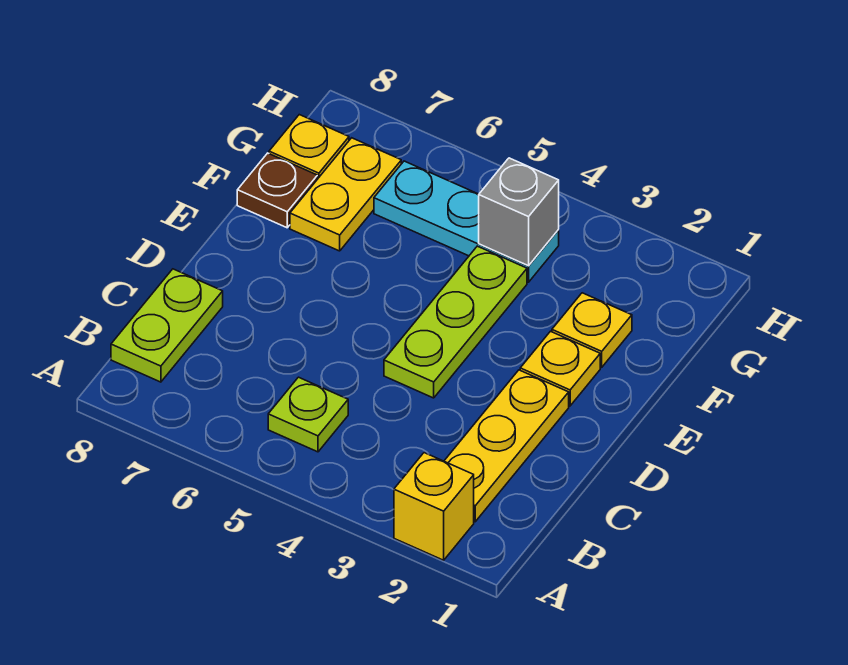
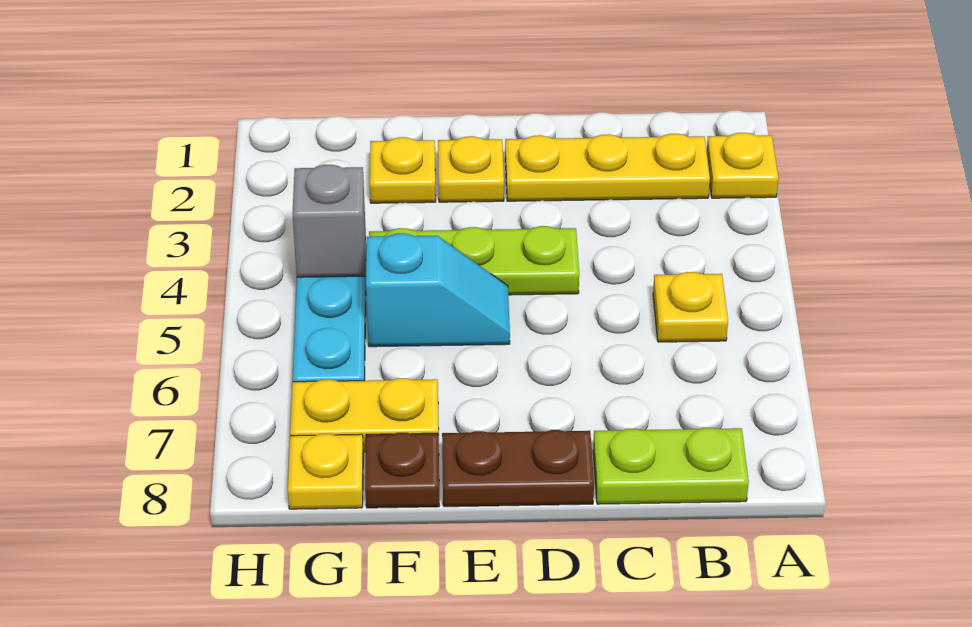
yellow brick A2 level 1 -> yellow plate A2 level 1
lime plate B5 level 1 -> yellow plate B5 level 1
none -> brown plate D8:E8 level 1
none -> cyan slope E5:F5 level 1 top F

